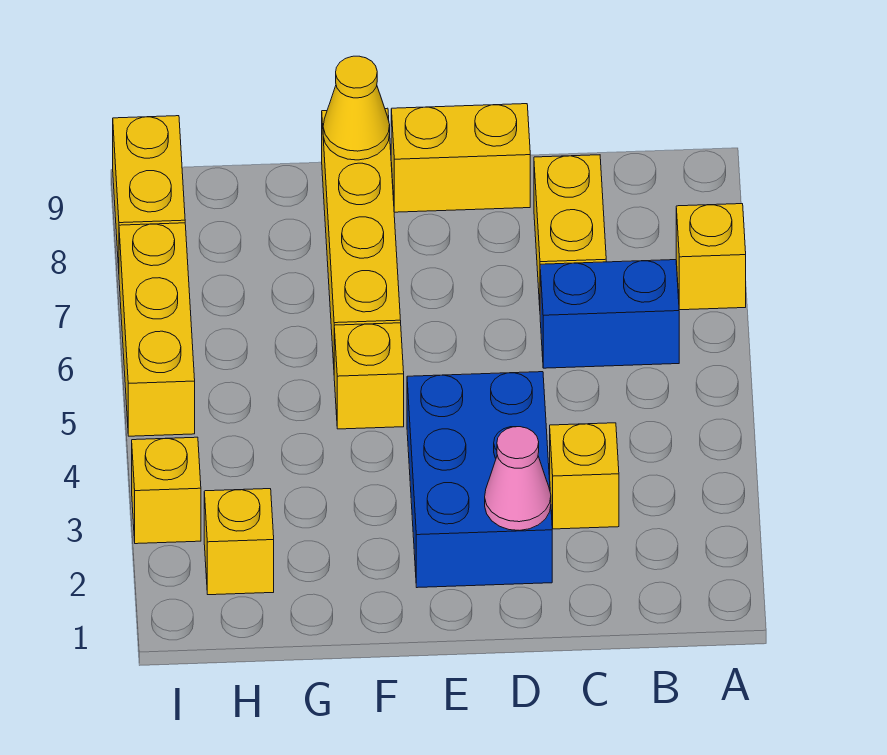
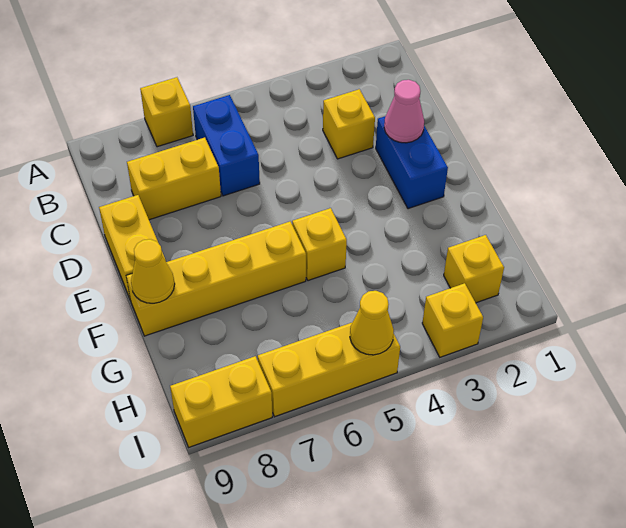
blue brick D2:E4 level 1 -> blue brick D2:E2 level 1
none -> yellow cone I5 level 2

